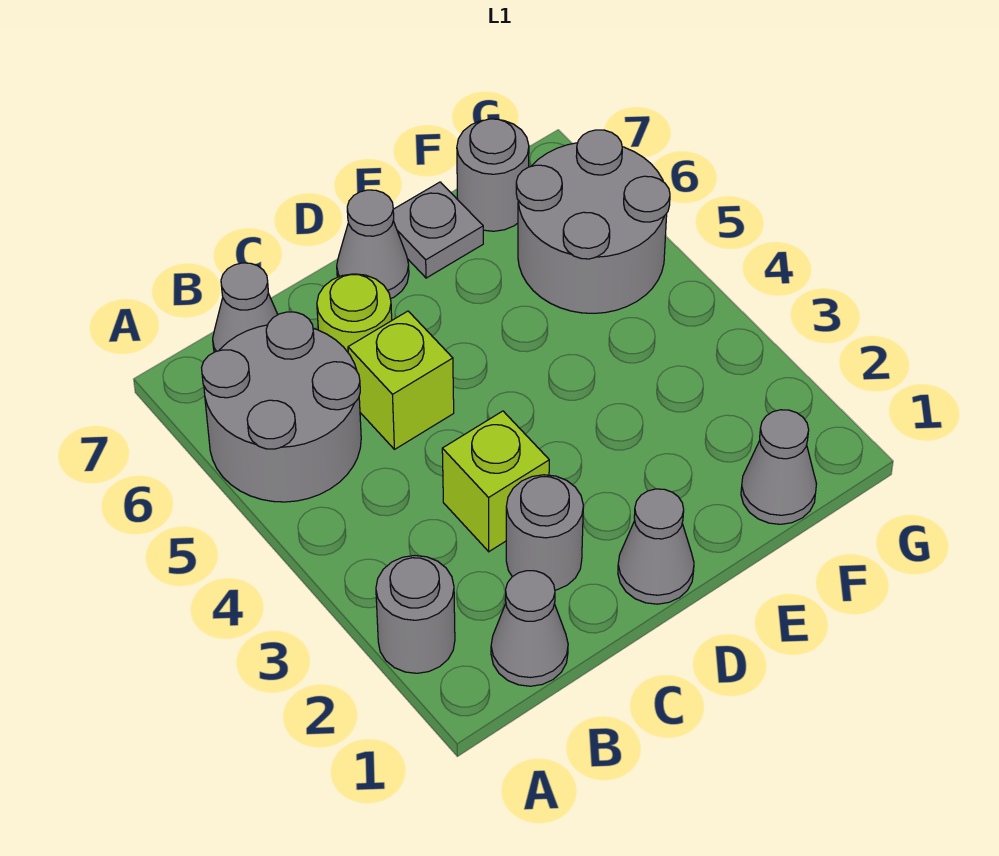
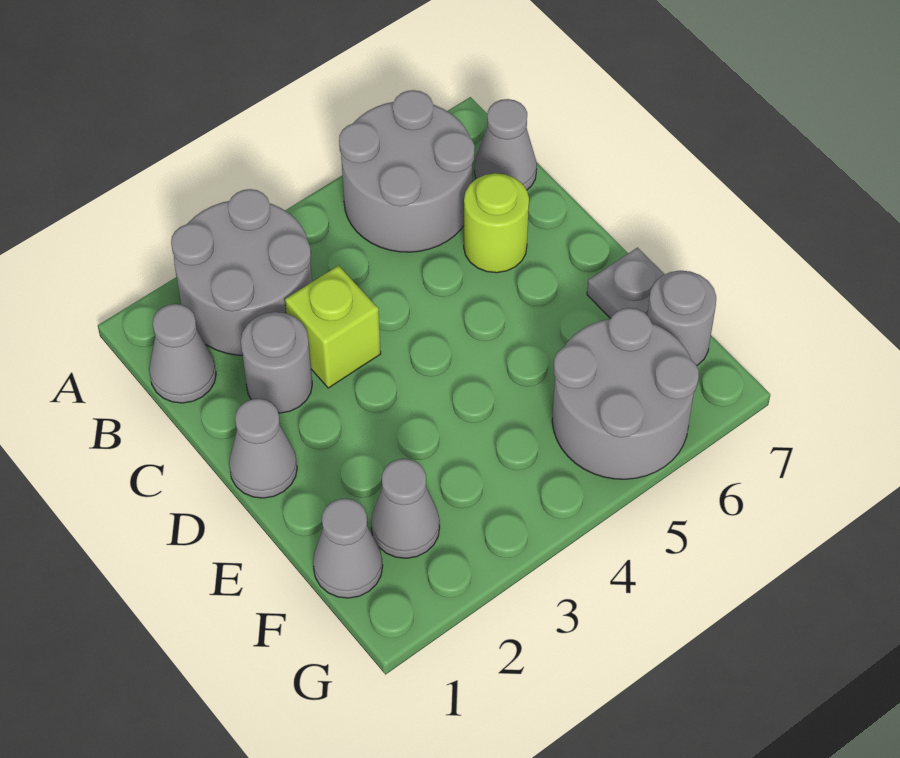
grey round brick A2 level 1 -> grey round brick A2:B3 level 1
lime brick C5 level 1 -> none
grey cone D7 level 1 -> grey cone F2 level 1

